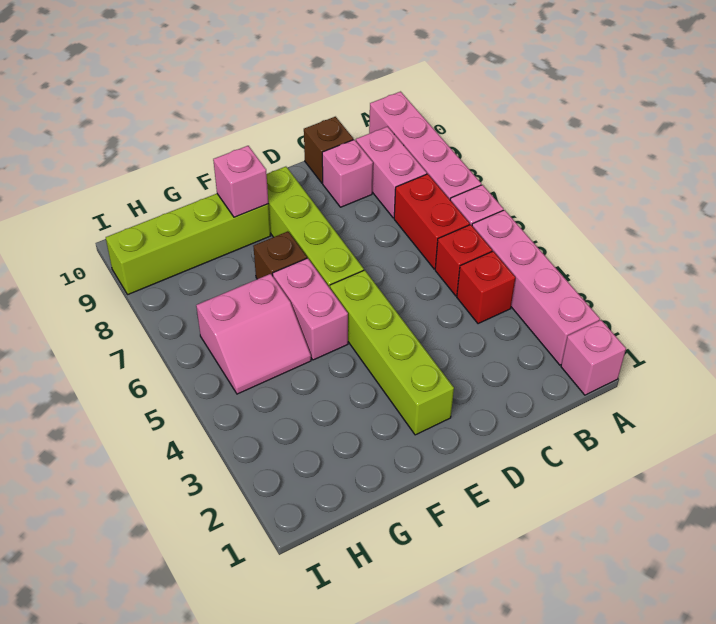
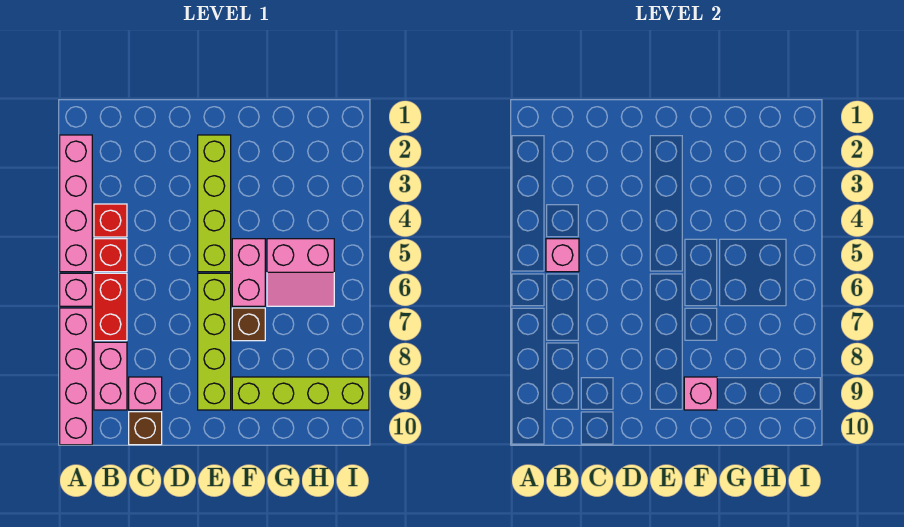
pink brick A1 level 1 -> pink brick B5 level 2
pink slope G5:H6 level 1 top 6 -> pink slope G5:H6 level 1 top 5

